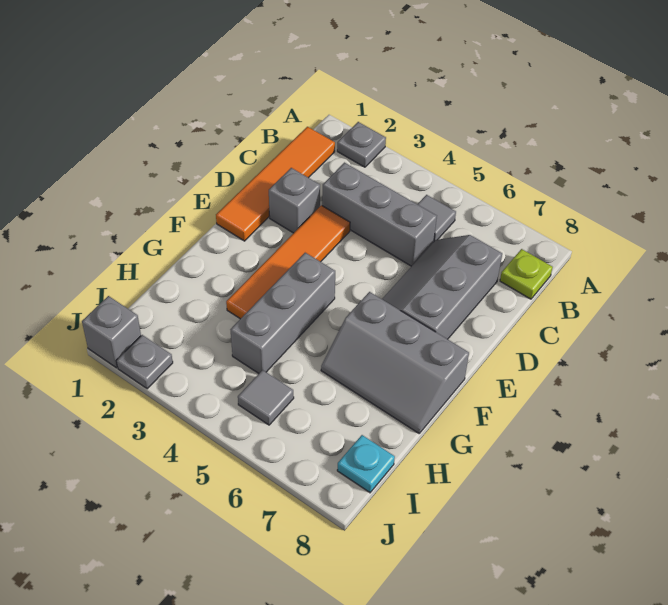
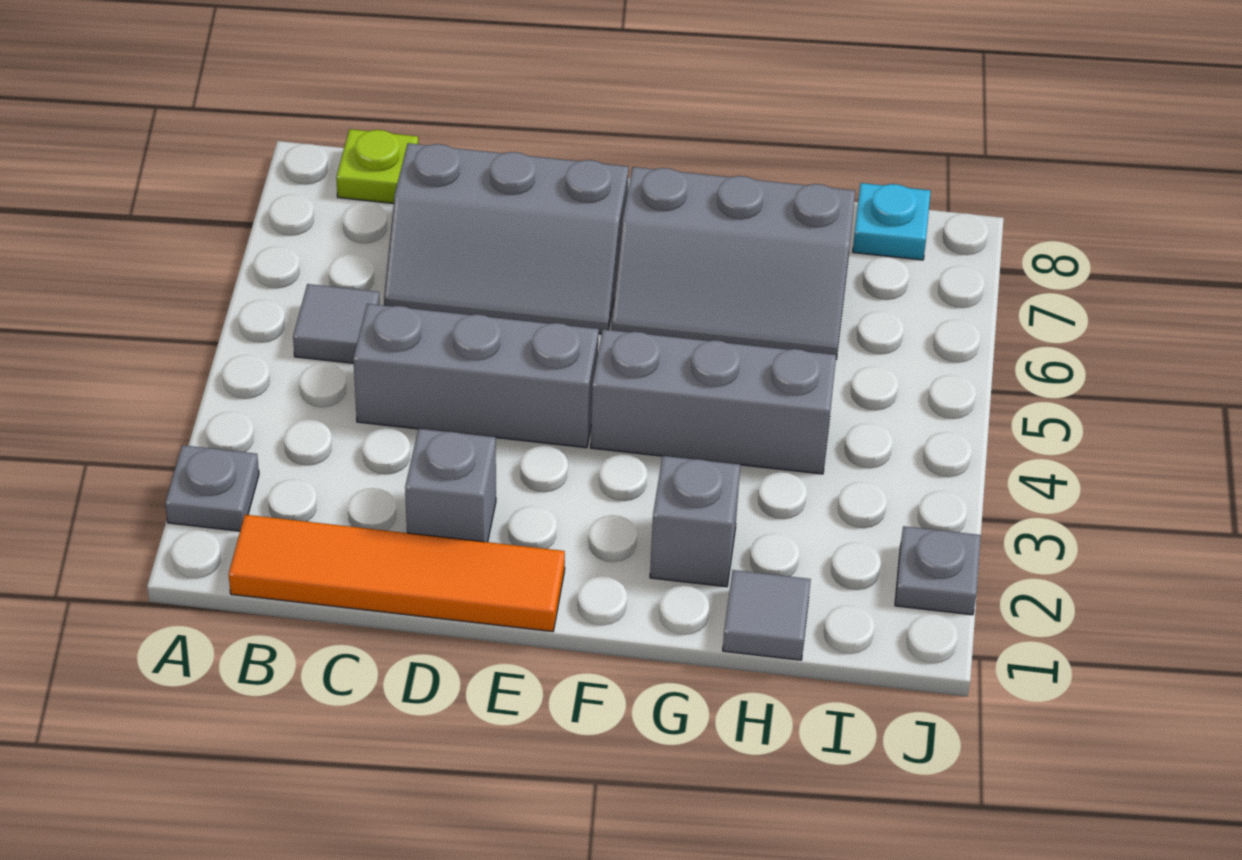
grey brick C3:C5 level 1 -> grey brick C4:E4 level 1
orange tile D3:G3 level 1 -> none
grey slope F6:G8 level 1 top F -> grey slope F6:H7 level 1 top 7
grey tile I5 level 1 -> grey tile H1 level 1
grey brick J1 level 1 -> grey brick G2 level 1

